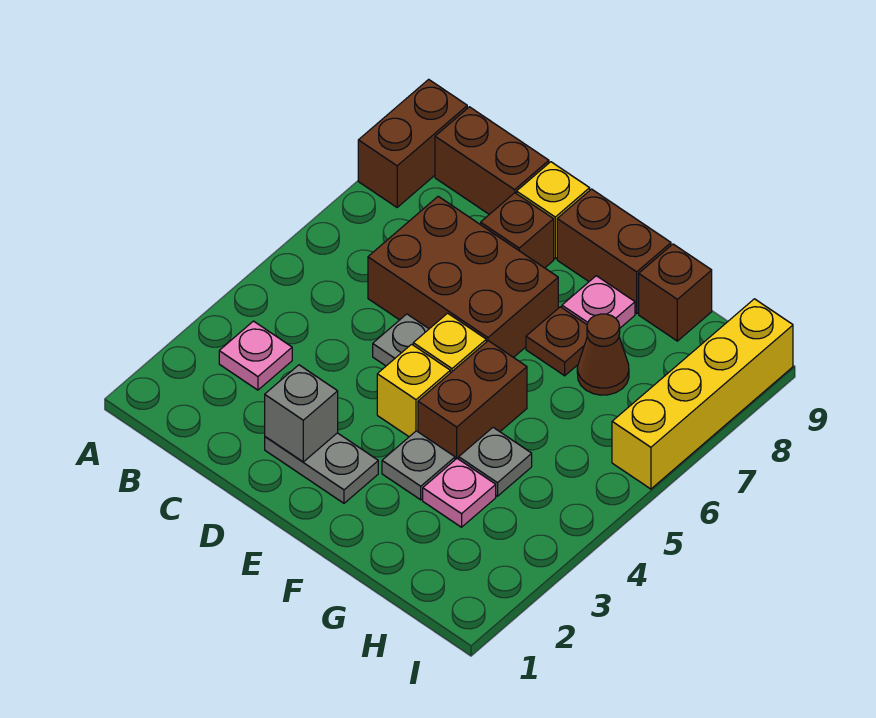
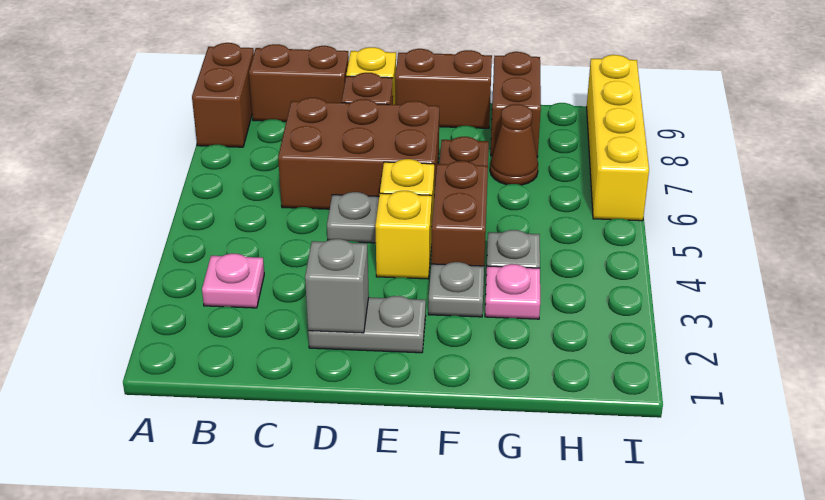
pink plate F8 level 1 -> none
brown brick G9 level 1 -> brown brick G8:G9 level 1

